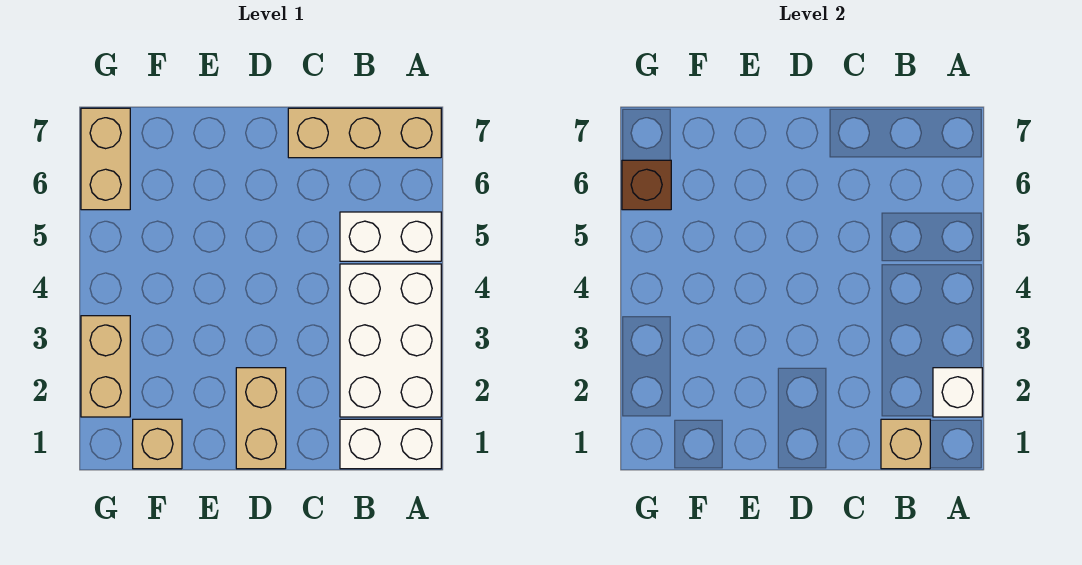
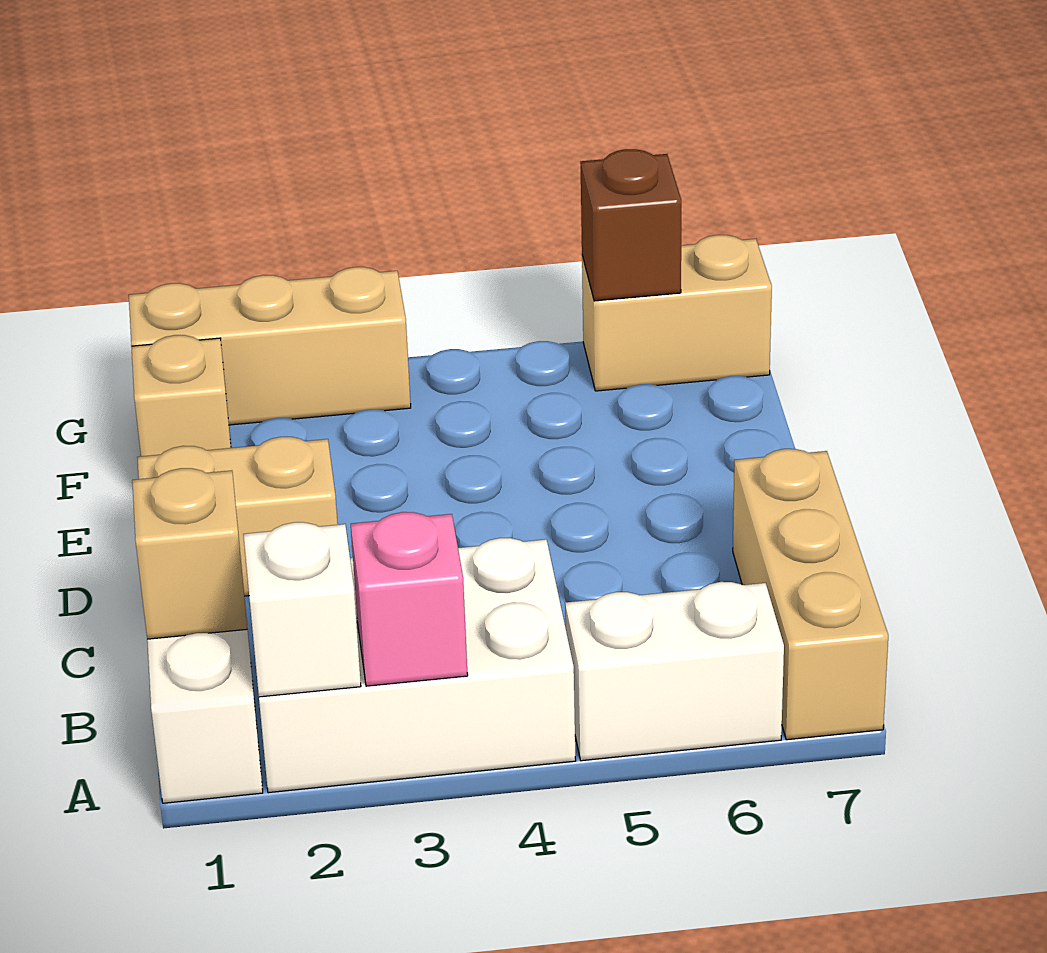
none -> pink brick A3 level 2
white brick A5:B5 level 1 -> white brick A5:A6 level 1
tan brick G2:G3 level 1 -> tan brick G1:G3 level 1

